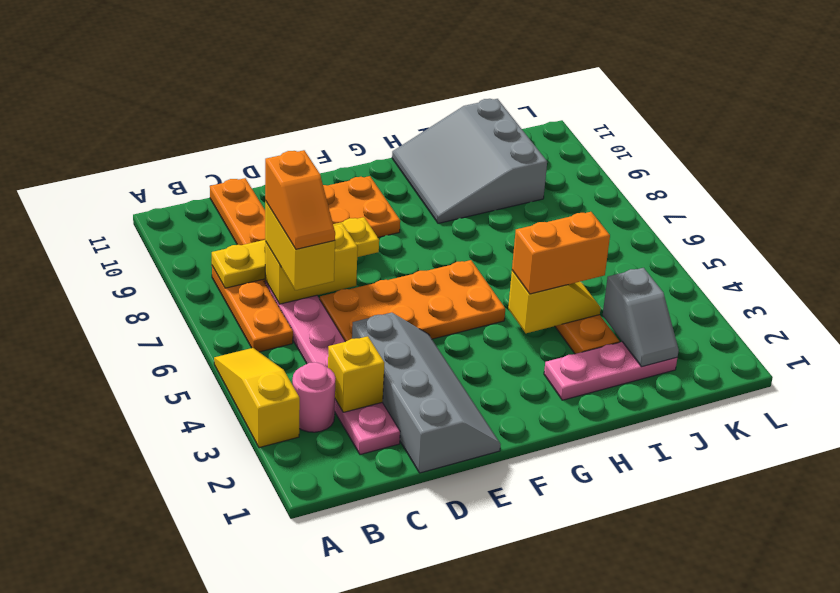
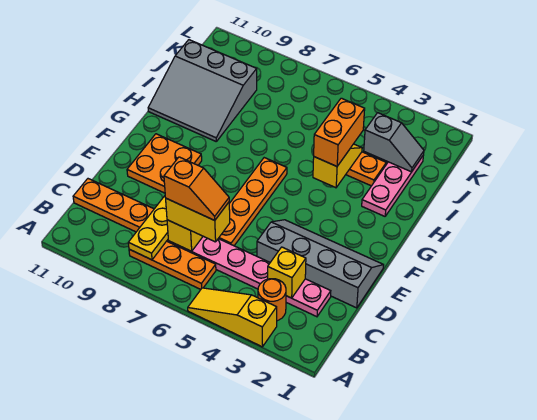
pink round brick B3 level 1 -> orange round brick B3 level 1
orange plate D5:G6 level 1 -> orange plate D6:G6 level 1

